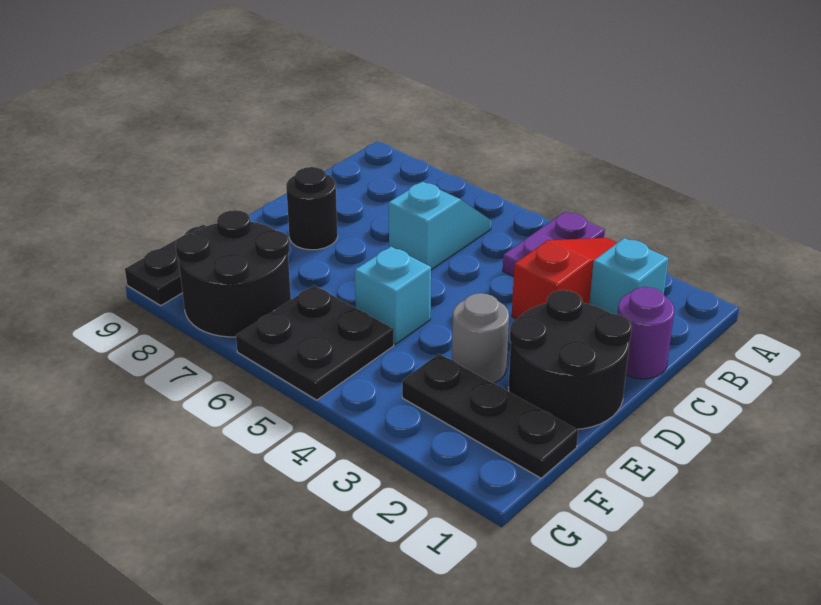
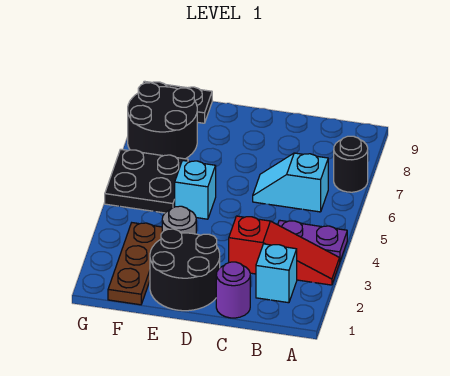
cyan slope B6:C6 level 1 top C -> cyan slope B6:C6 level 1 top B
black round brick D8 level 1 -> black round brick A7 level 1
black plate F1:F3 level 1 -> brown plate F1:F3 level 1

